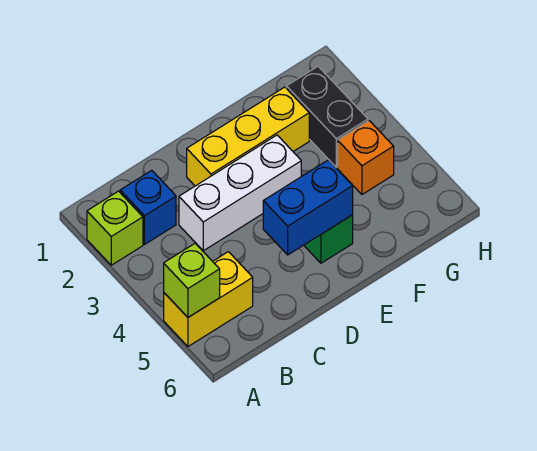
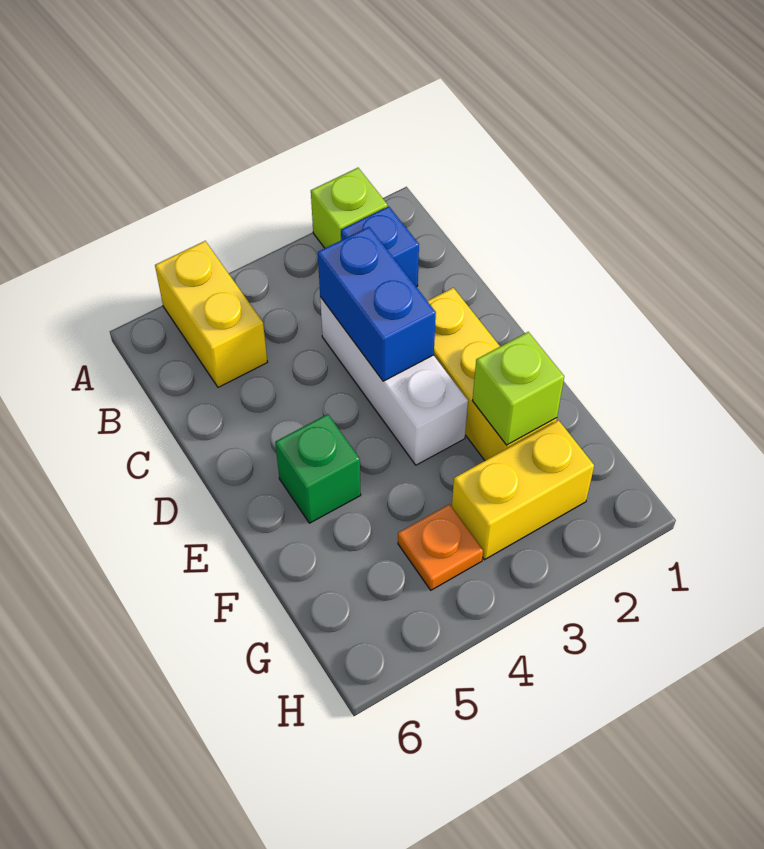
lime brick A5 level 2 -> lime brick F2 level 2
blue brick D5:E5 level 2 -> blue brick C3:D3 level 2
black brick G2:G3 level 1 -> yellow brick G2:G3 level 1
orange brick G4 level 1 -> orange plate G4 level 1

